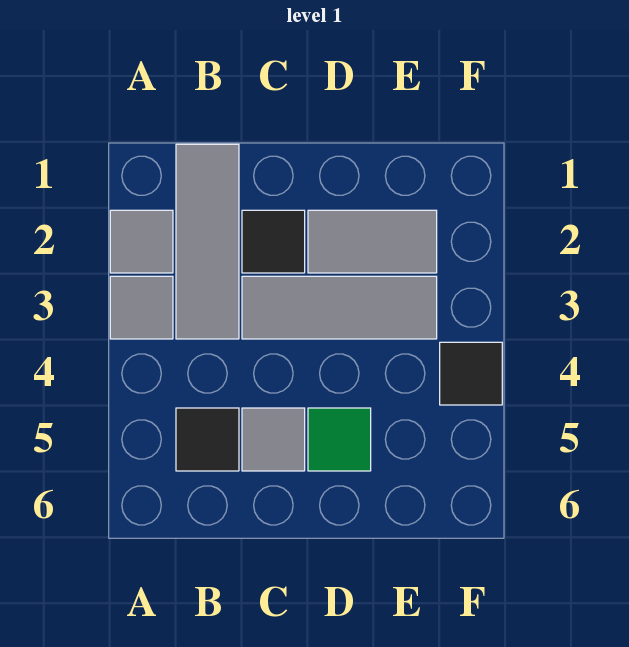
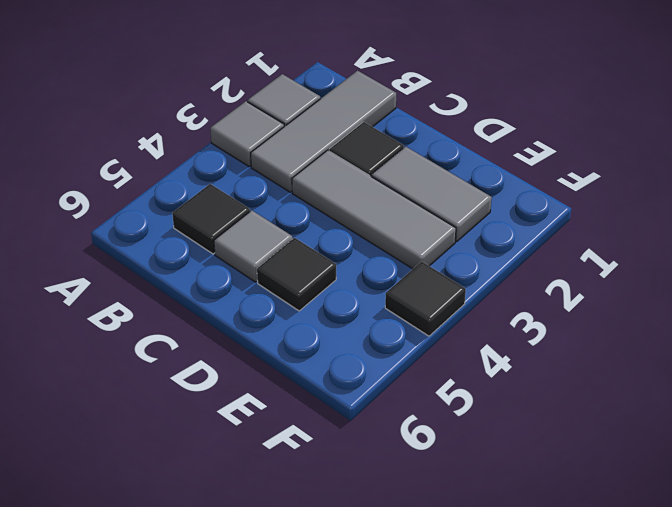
green tile D5 level 1 -> black tile D5 level 1

